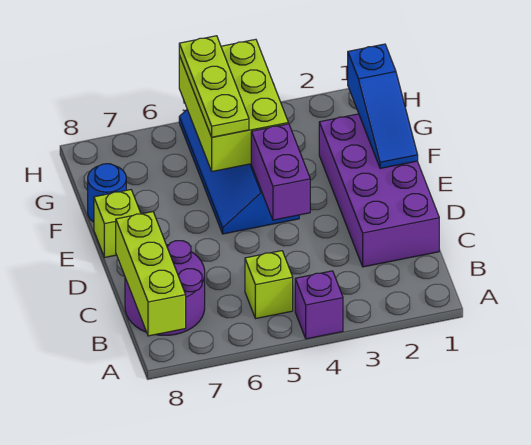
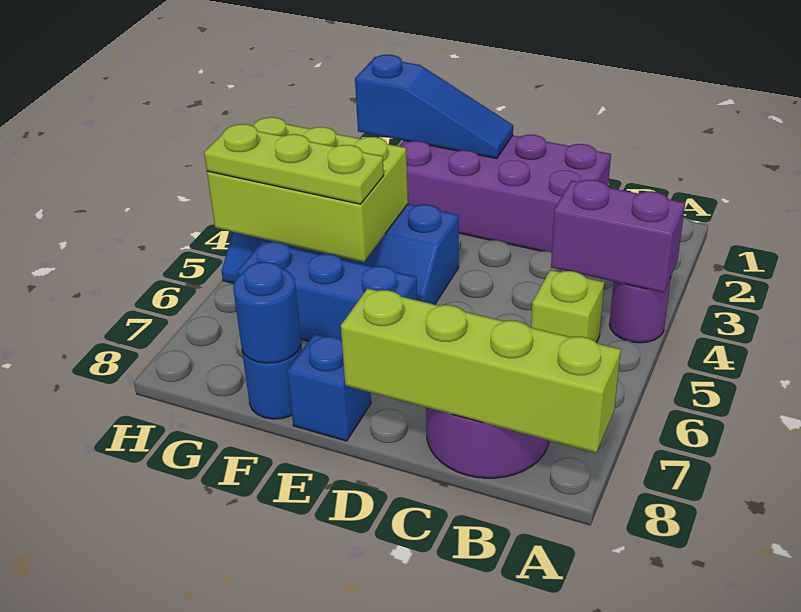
purple brick A4 level 1 -> purple round brick A4 level 1
lime brick A8:C8 level 2 -> lime brick A8:D8 level 2
purple brick D4:E4 level 2 -> purple brick A4:B4 level 2
none -> blue brick E6:G6 level 1
lime brick E8 level 1 -> blue brick E8 level 1
none -> blue round brick F8 level 2

